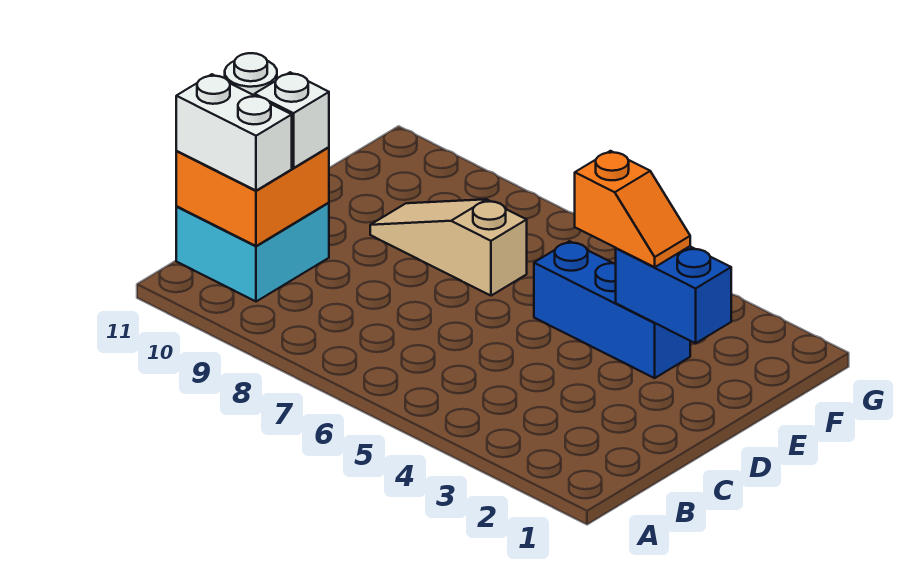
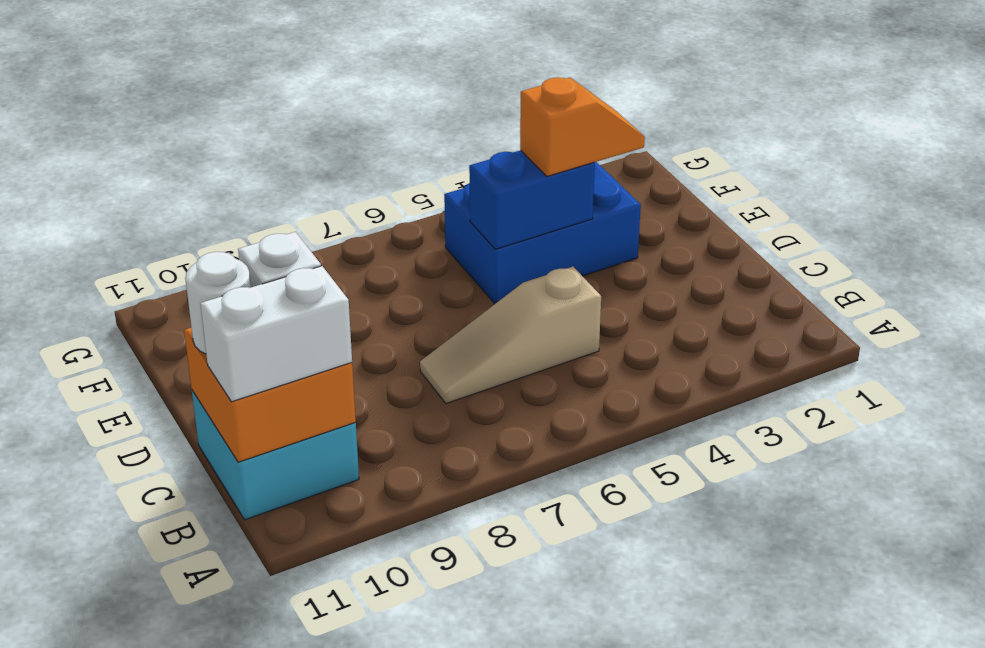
blue brick E2:E3 level 2 -> blue brick E4:E5 level 2
blue brick E3:E5 level 1 -> blue brick E3:F5 level 1
tan slope E7:E9 level 1 top 7 -> tan slope C5:C7 level 1 top 5

